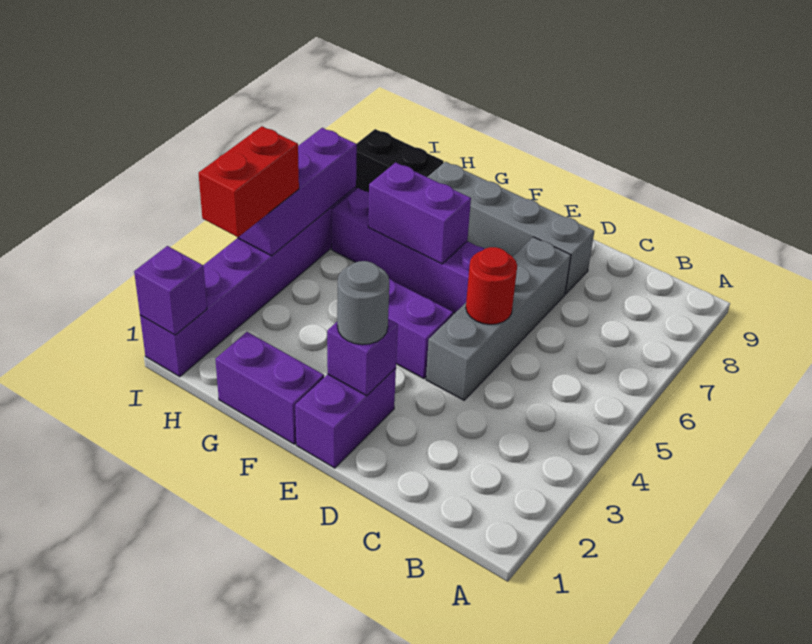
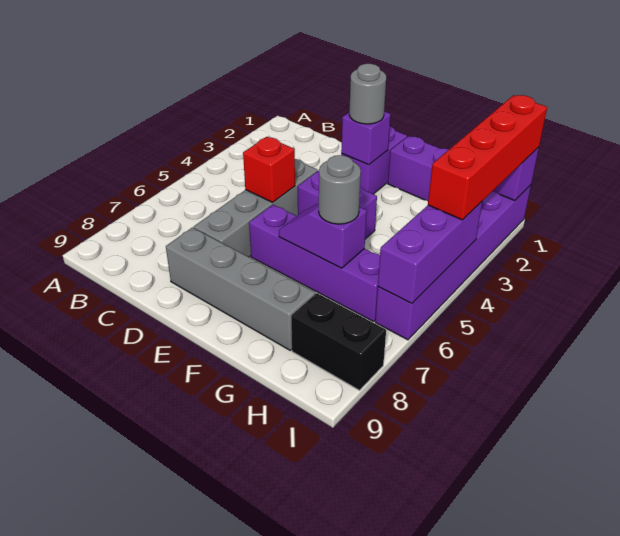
red round brick D5 level 2 -> red brick D5 level 2
purple brick F6:G6 level 2 -> purple slope F6:G6 level 2 top G
none -> grey round brick G6 level 3
red brick I3:I4 level 3 -> red brick I1:I4 level 3

